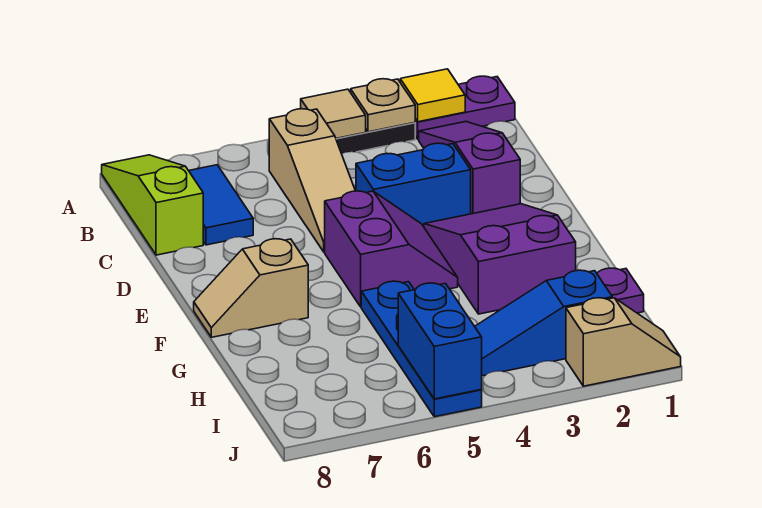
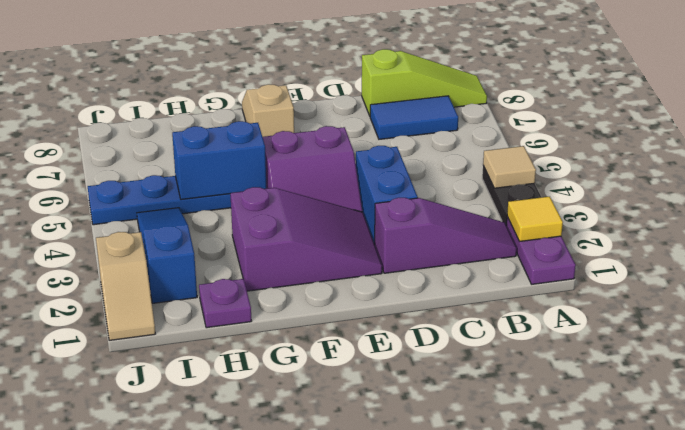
tan plate A3 level 2 -> none
tan slope B5:D5 level 1 top B -> none
blue brick I5:J5 level 2 -> blue brick G5:H5 level 2

